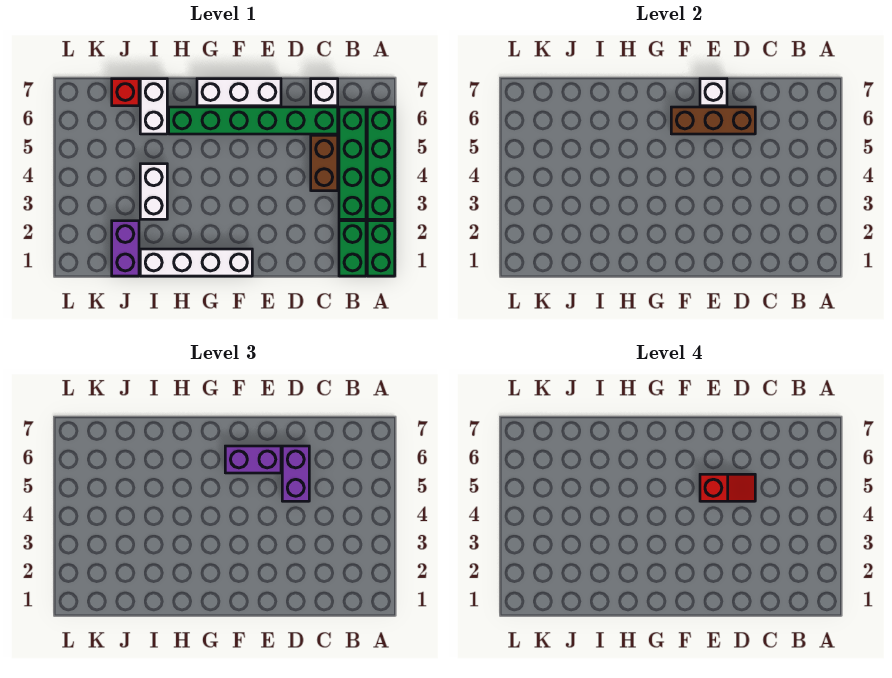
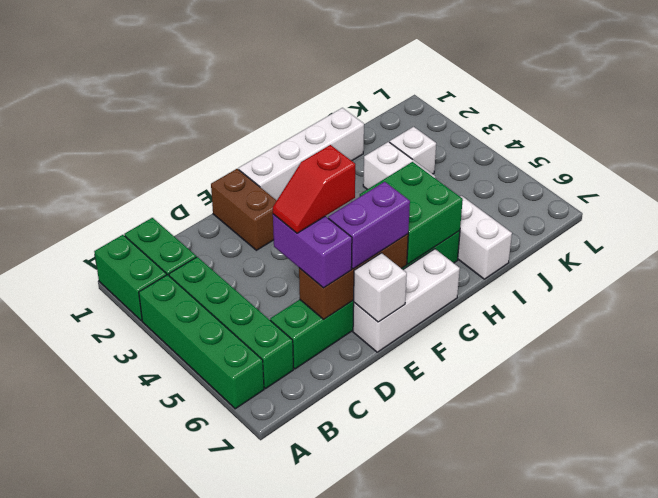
brown brick C4:C5 level 1 -> brown brick E1:E2 level 1
white brick C7 level 1 -> white brick J3 level 1
none -> green brick G5:H6 level 2
purple brick J1:J2 level 1 -> none
red brick J7 level 1 -> none

